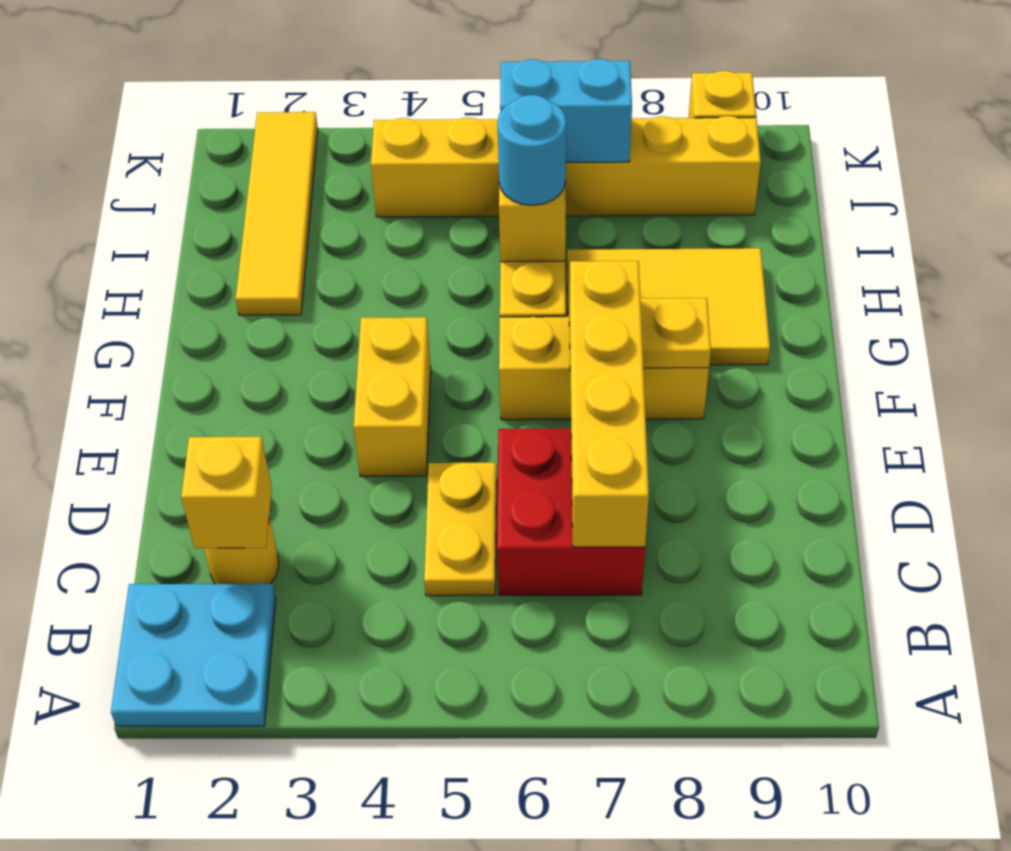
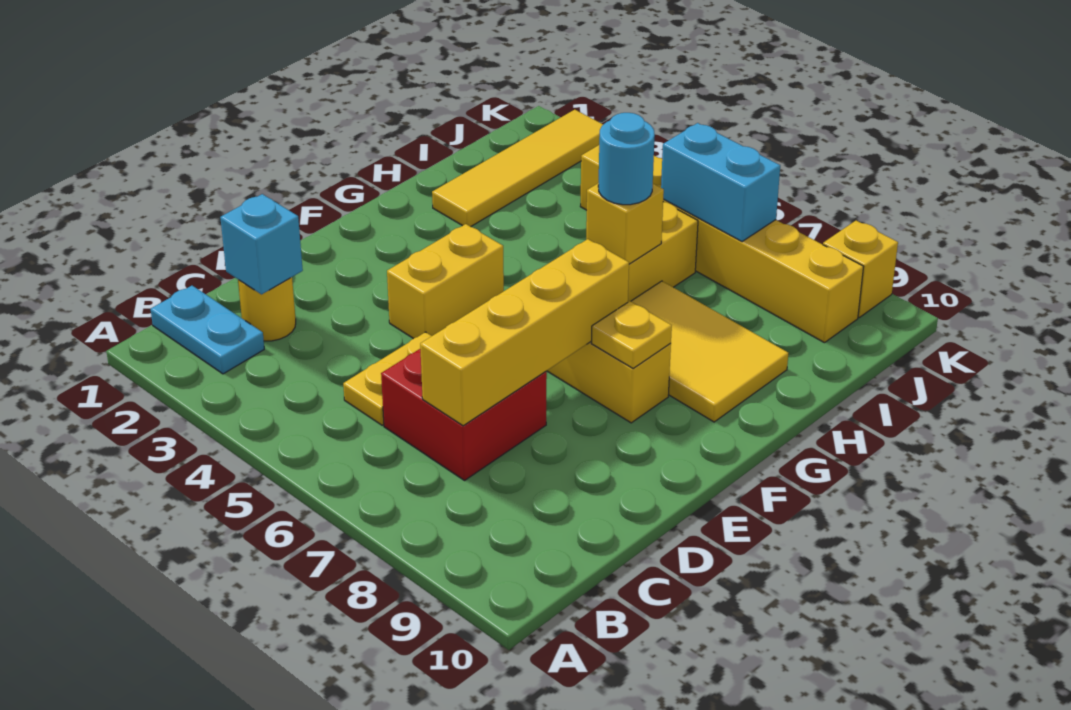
cyan plate A1:B2 level 1 -> cyan plate B1:B2 level 1
yellow brick C2 level 2 -> cyan brick C2 level 2

